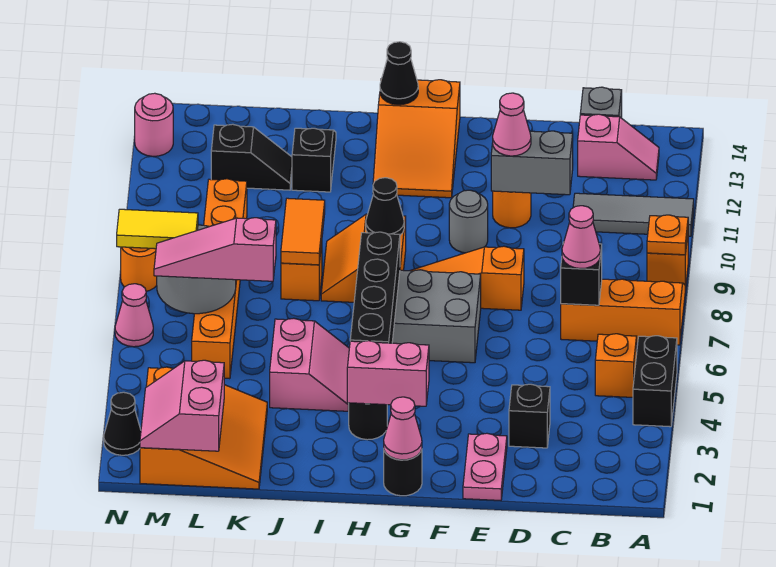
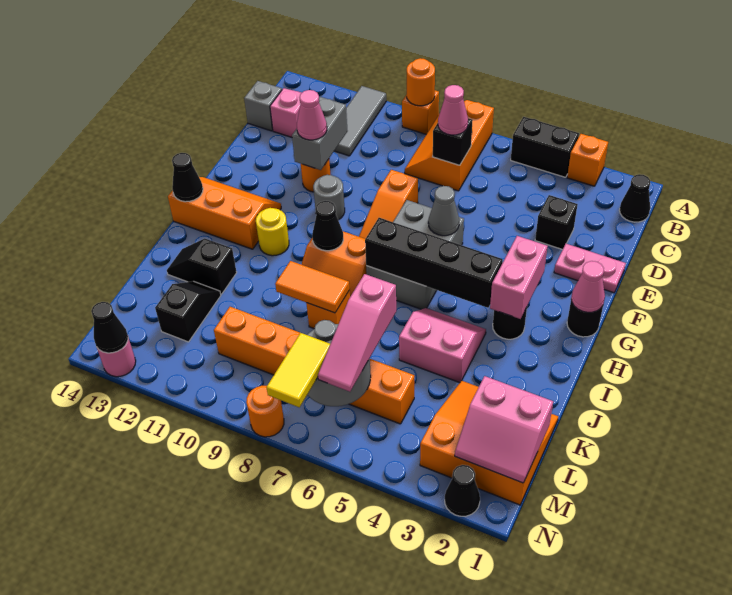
orange plate A9 level 2 -> orange round brick A9 level 2
none -> black cone B1 level 1
orange brick B5 level 1 -> orange brick A3 level 1
none -> grey cone F6 level 2
orange slope G12:H14 level 1 top 14 -> orange slope G12:H14 level 1 top H
none -> yellow round brick H11 level 1
pink cone N6 level 1 -> none
none -> black cone N13 level 2

